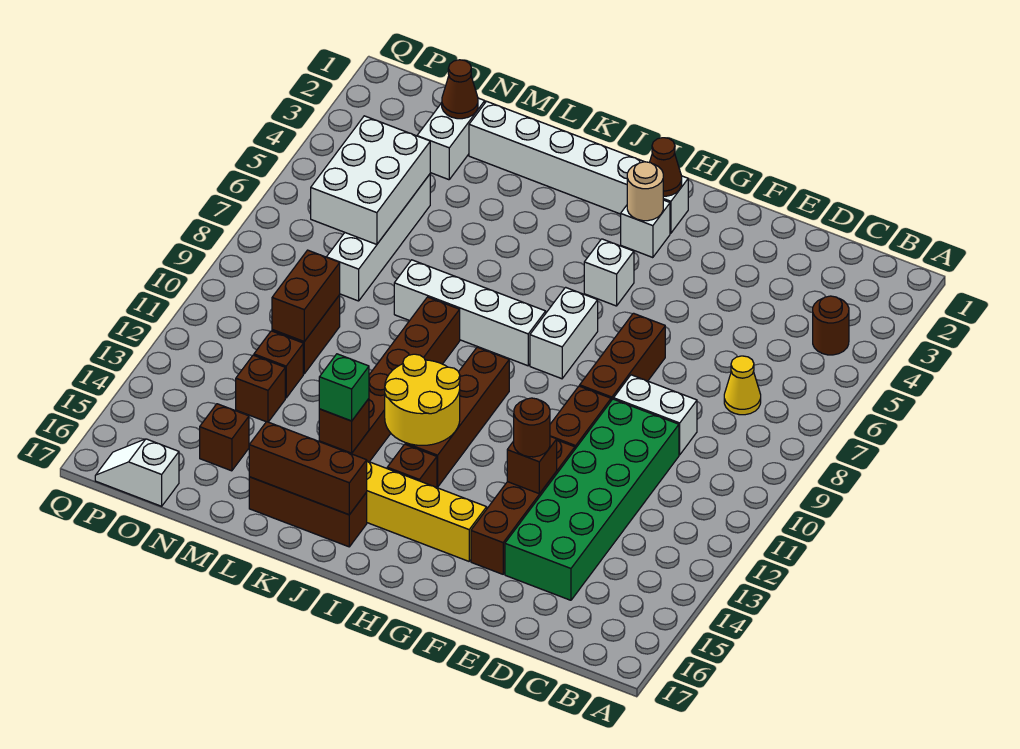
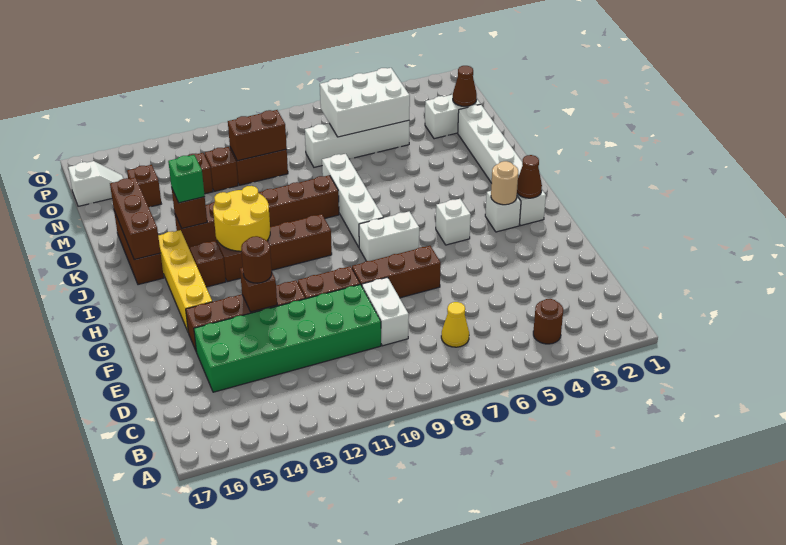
white slope O17:P17 level 1 top O -> white slope O16:O17 level 1 top 17

